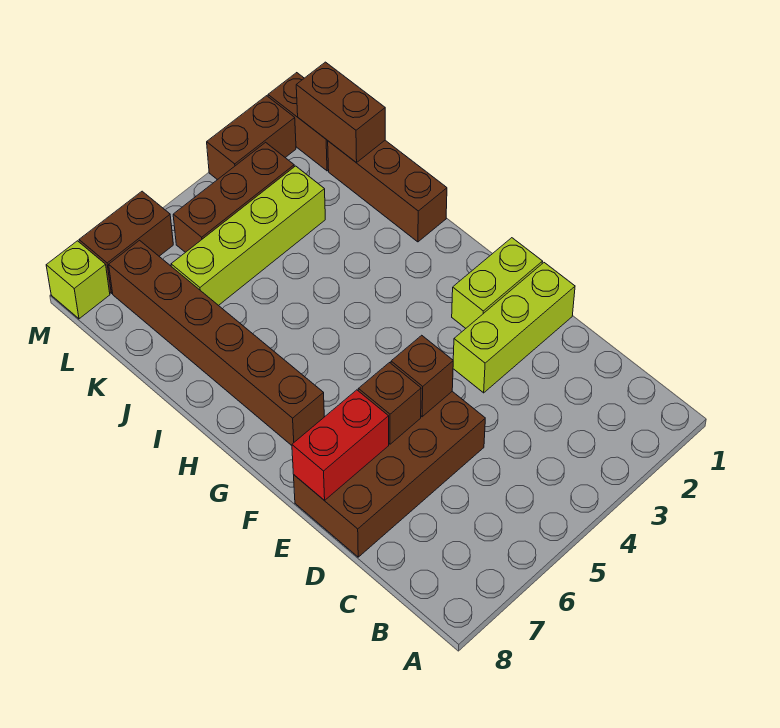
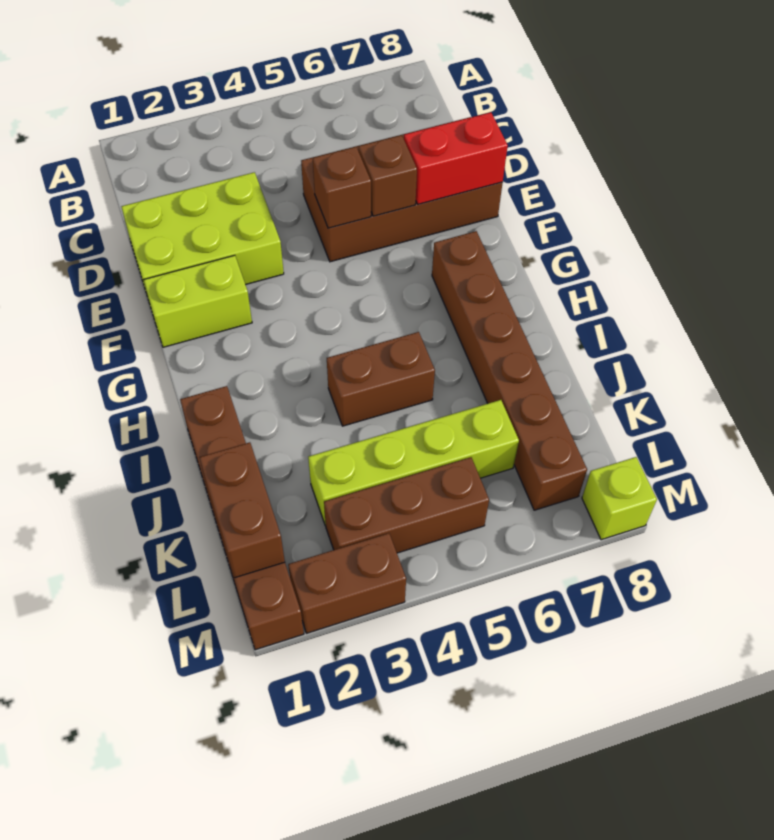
lime brick E1:E3 level 1 -> lime brick D1:E3 level 1
brown brick M6:M7 level 1 -> brown brick I4:I5 level 1

